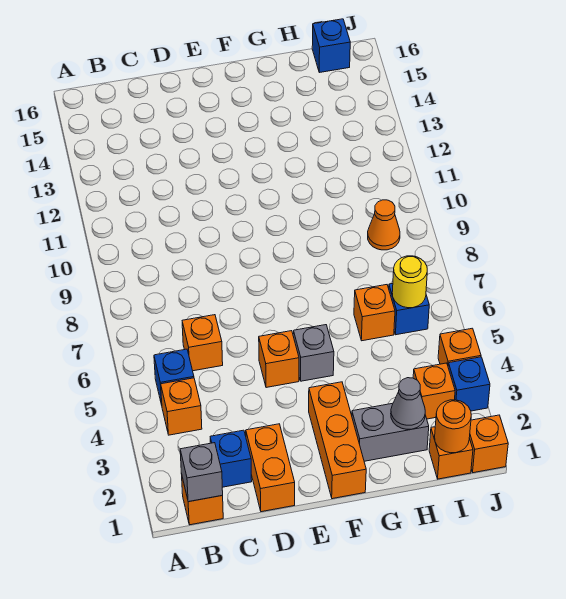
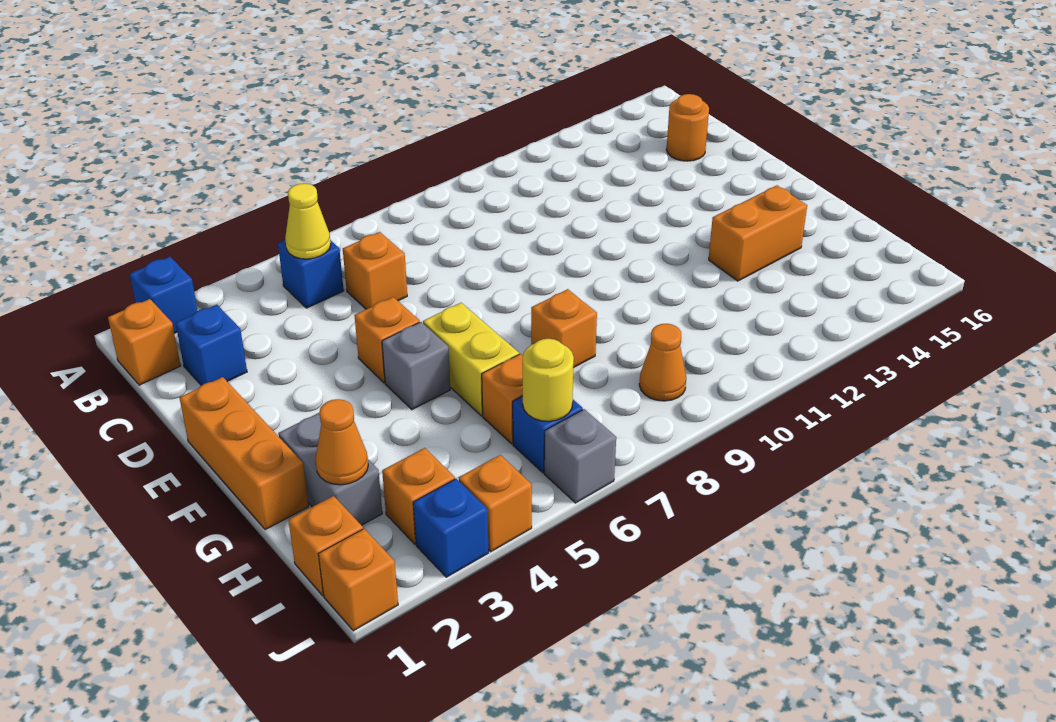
grey brick B1 level 2 -> grey brick J6 level 1
orange brick B4 level 1 -> orange brick G8 level 1
none -> yellow cone B5 level 2
orange brick D1:D2 level 1 -> orange brick G13:G14 level 1
orange brick F1:F3 level 1 -> orange brick E1:G1 level 1
none -> yellow brick F6:G6 level 1
grey cone H2 level 2 -> orange cone H2 level 2
orange round brick I1 level 2 -> orange round brick C15 level 1
blue brick I16 level 1 -> blue brick A2 level 1

